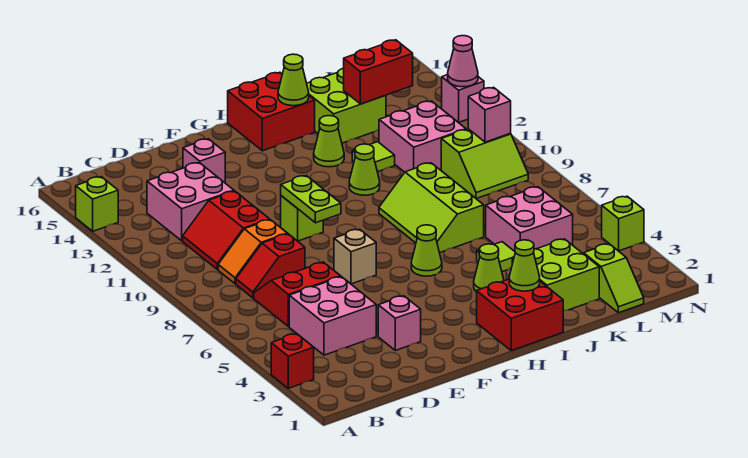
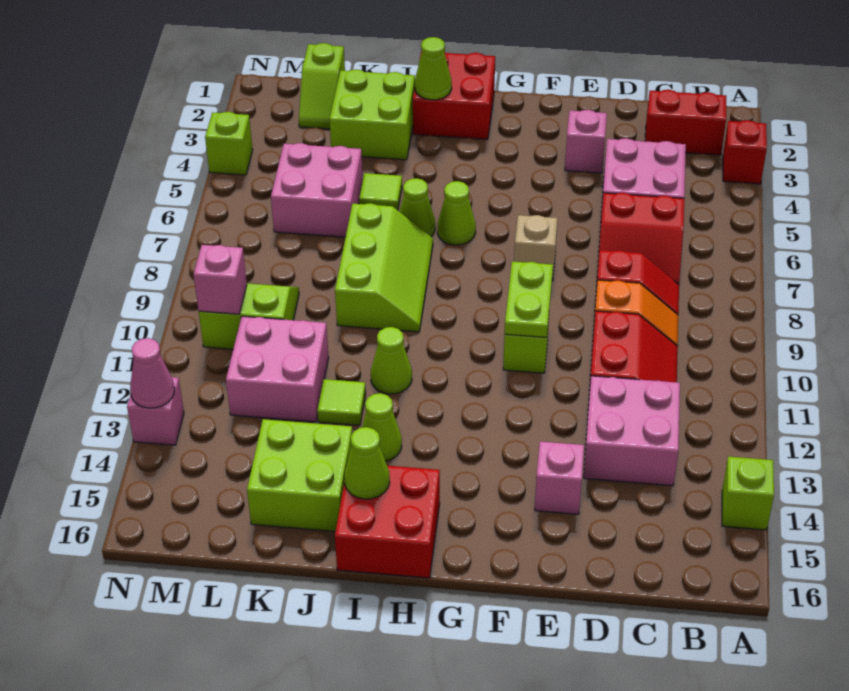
lime cone I4 level 1 -> lime cone I6 level 1
red brick K14:L14 level 2 -> red brick B2:C2 level 1
lime slope L1:L2 level 1 top 2 -> lime slope L1:L2 level 1 top 1

